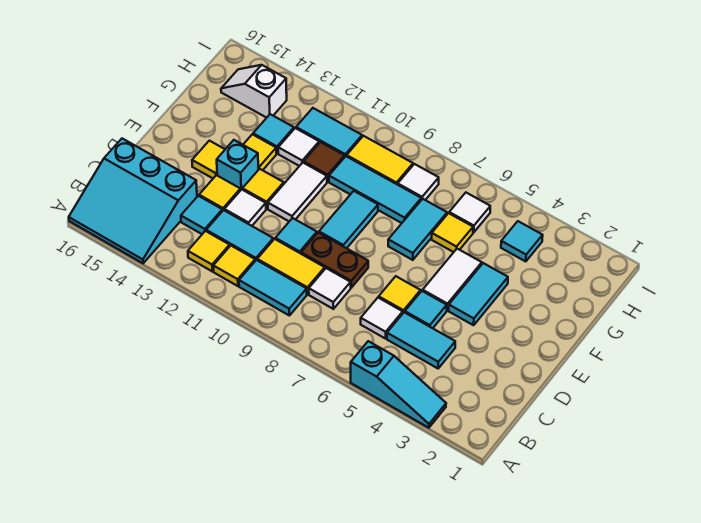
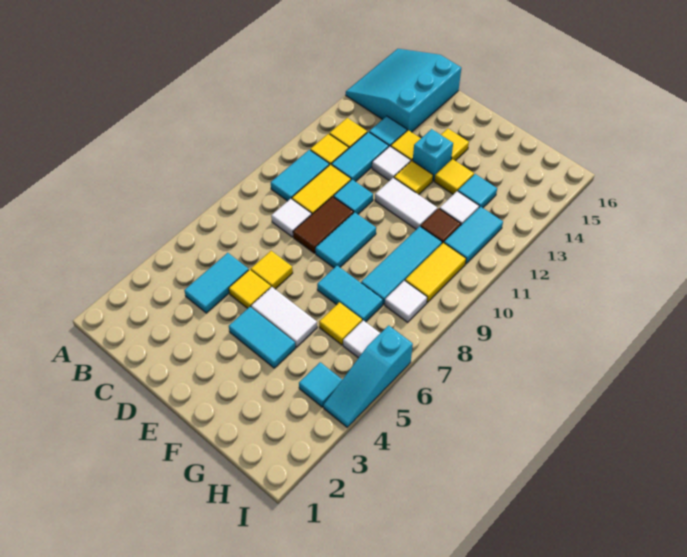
cyan slope A3:A5 level 1 top 5 -> cyan slope I4:I6 level 1 top 6
white tile C6 level 1 -> none
cyan tile D5 level 1 -> yellow tile D5 level 1
brown plate D8:D9 level 1 -> brown tile D8:D9 level 1
cyan tile E9:F9 level 1 -> cyan tile E8:E9 level 1
white slope H14:H15 level 1 top 14 -> none

